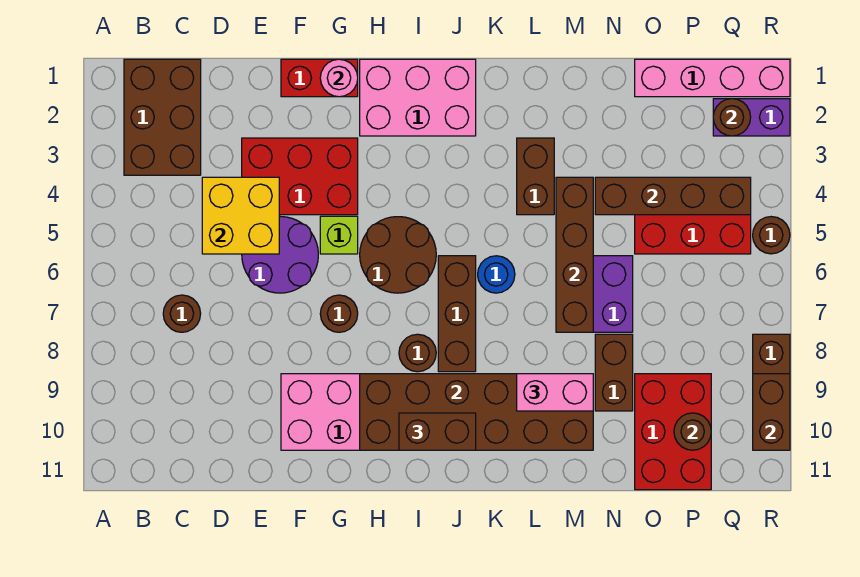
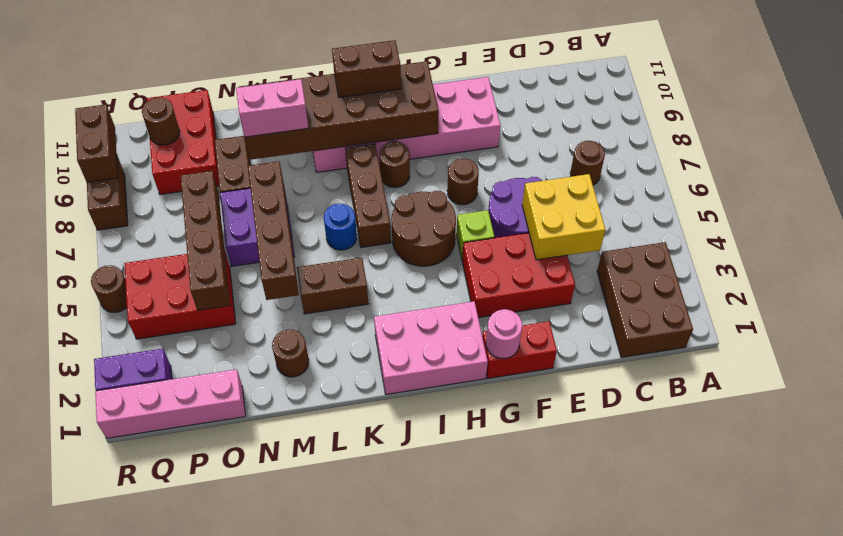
brown brick L3:L4 level 1 -> brown brick K4:L4 level 1
brown brick N4:Q4 level 2 -> brown brick O4:O7 level 2
brown round brick Q2 level 2 -> brown round brick M2 level 1

